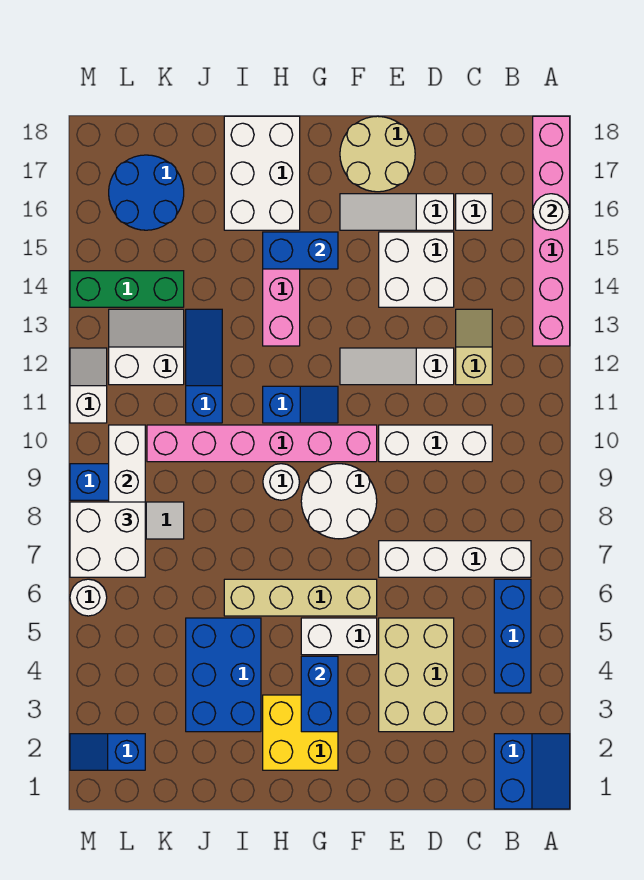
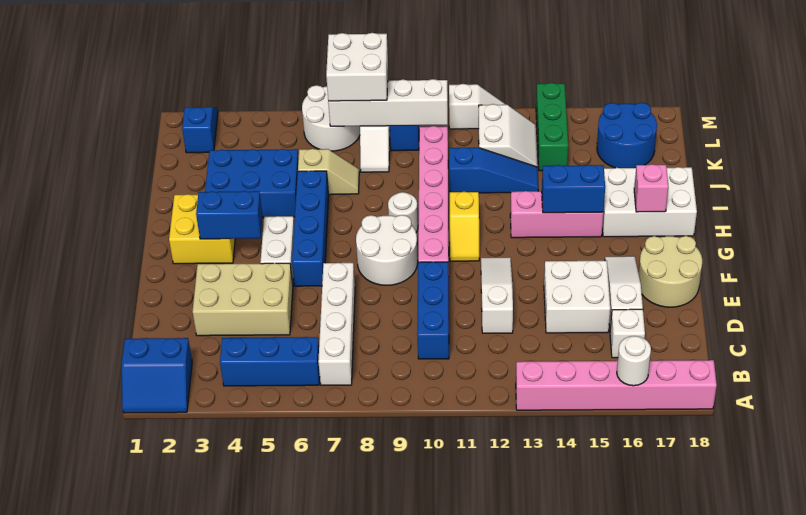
white brick C10:E10 level 1 -> blue brick C10:E10 level 1
tan slope C12:C13 level 1 top 12 -> tan slope J6:J7 level 1 top 6
tan brick F6:I6 level 1 -> blue brick F6:I6 level 1
blue slope G11:H11 level 1 top H -> yellow slope G11:H11 level 1 top H
blue brick G15:H15 level 2 -> blue brick H14:H15 level 2
none -> pink brick H17 level 2
white round brick M6 level 1 -> white round brick L6:M7 level 1

